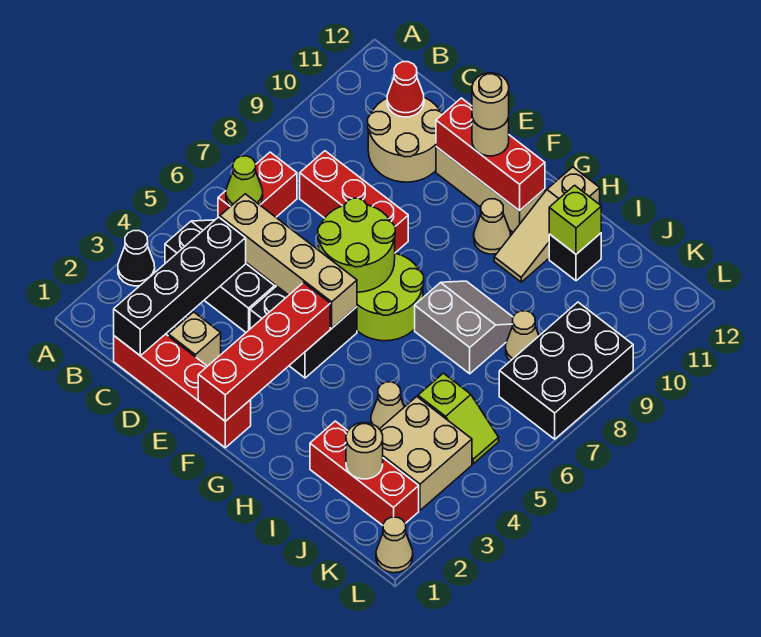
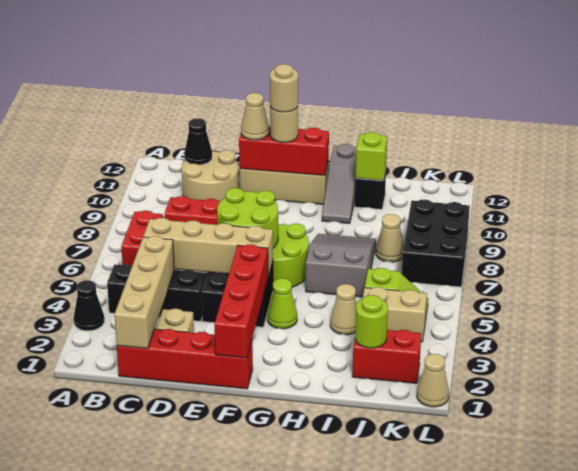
lime cone B6 level 2 -> lime cone G4 level 1
black brick C1:C4 level 2 -> tan brick C1:C4 level 2
red cone C11 level 2 -> black cone C11 level 2
tan cone G10 level 1 -> tan cone E11 level 3
grey slope H7:I8 level 1 top 7 -> grey slope H6:I8 level 1 top 6
tan slope H10:H12 level 1 top 12 -> grey slope H10:H12 level 1 top 12
red brick I2:K2 level 1 -> red brick J2:K2 level 1
tan round brick J2 level 2 -> lime round brick J2 level 2
tan brick J3:K4 level 1 -> tan brick J4:K4 level 1

